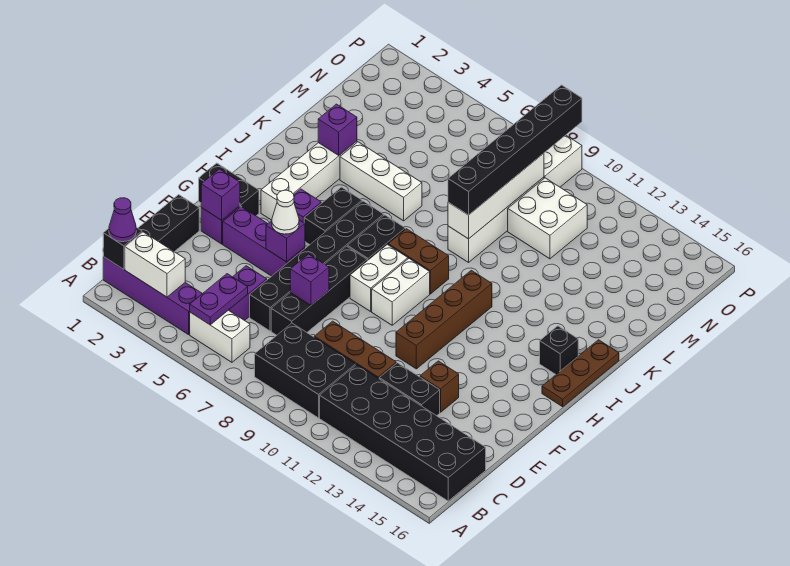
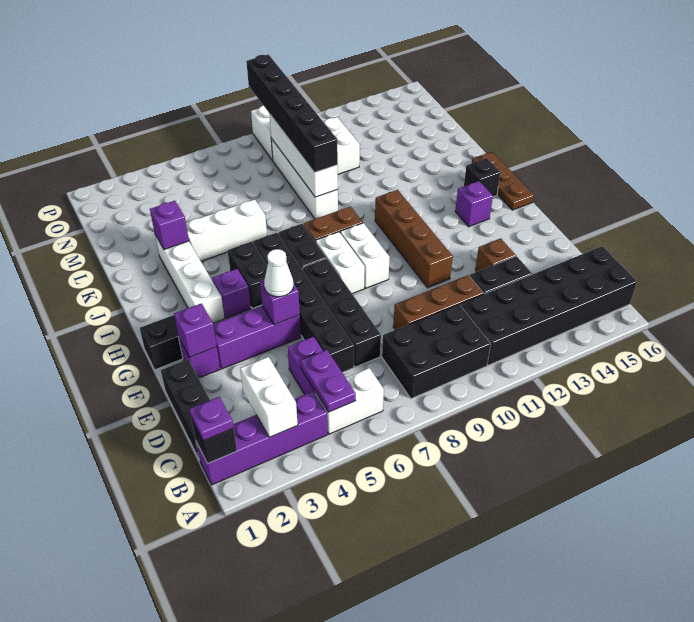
purple cone B1 level 3 -> purple plate B1 level 3
white brick B2:B3 level 2 -> white brick B3:C3 level 2
purple brick E7 level 2 -> purple brick H14 level 1

